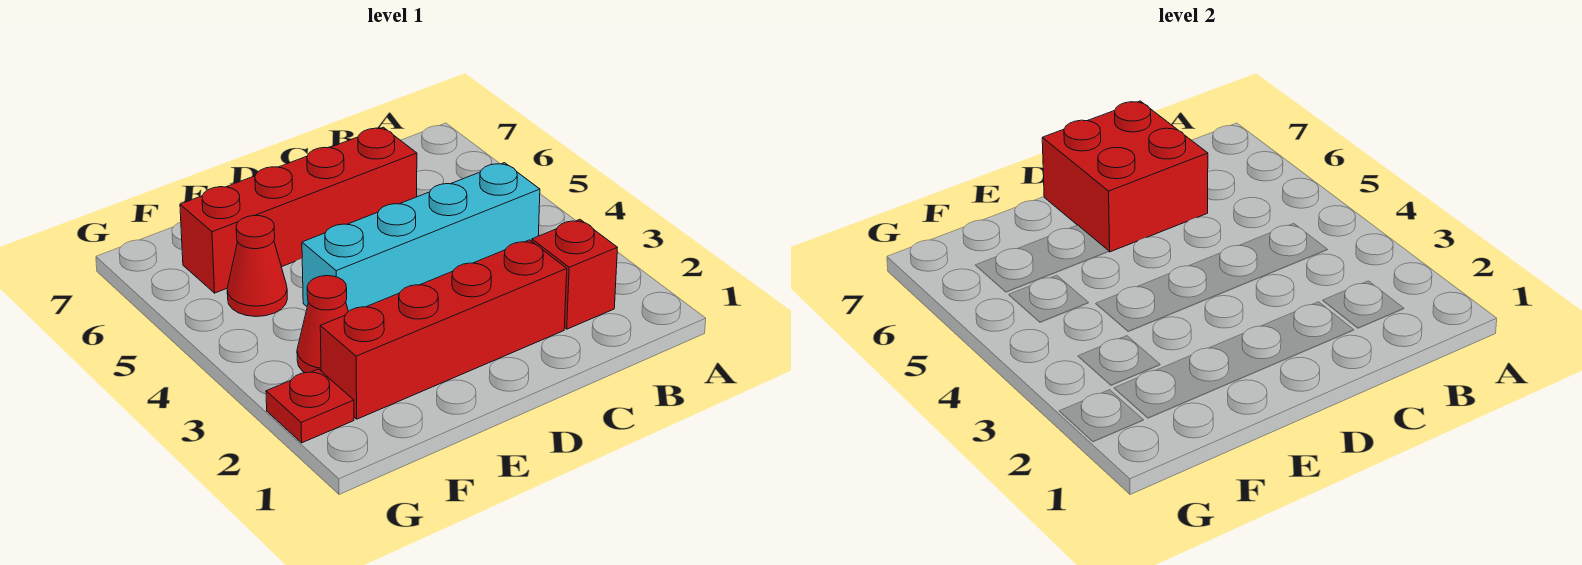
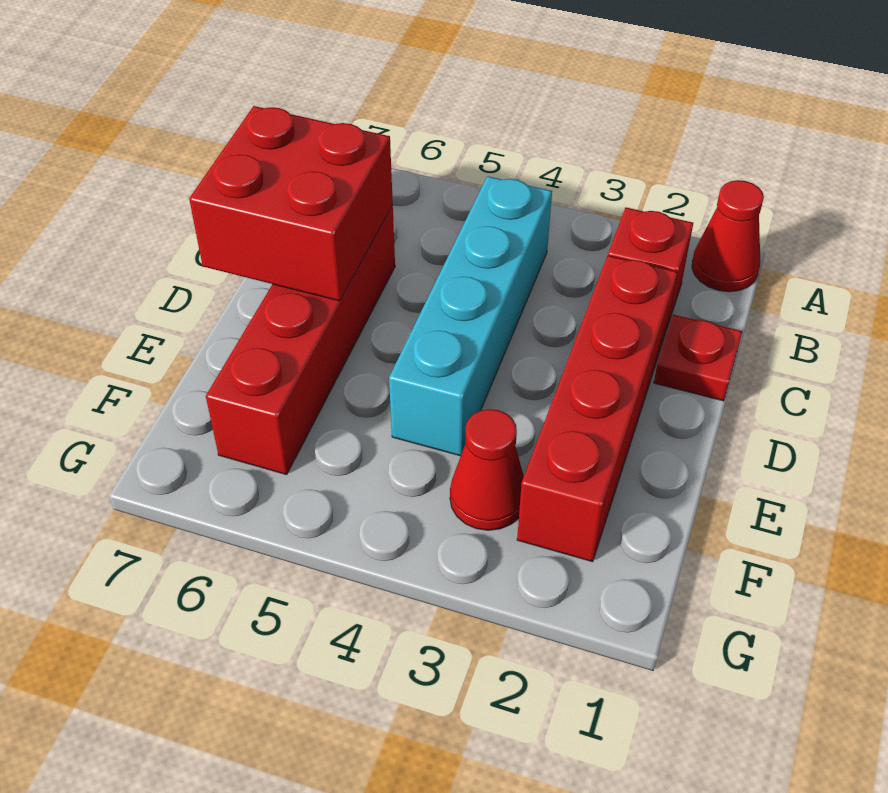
red cone F5 level 1 -> red cone A1 level 1
red plate G2 level 1 -> red plate C1 level 1

